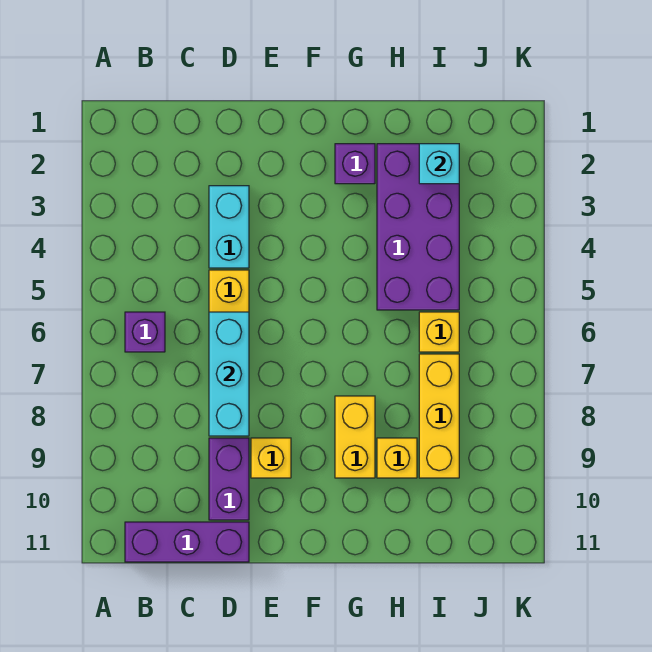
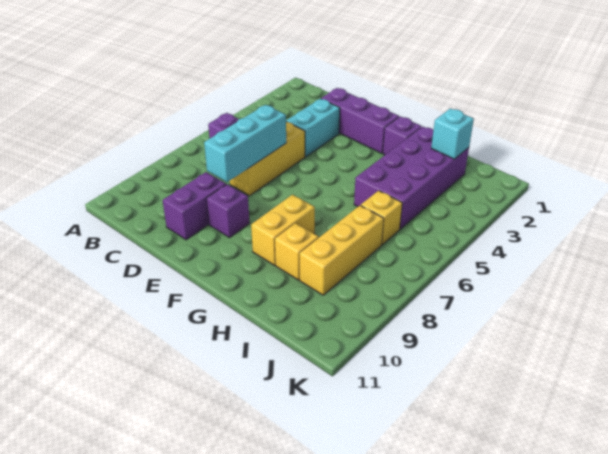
purple brick B11:D11 level 1 -> purple brick D2:F2 level 1
yellow brick E9 level 1 -> purple brick E9 level 1

